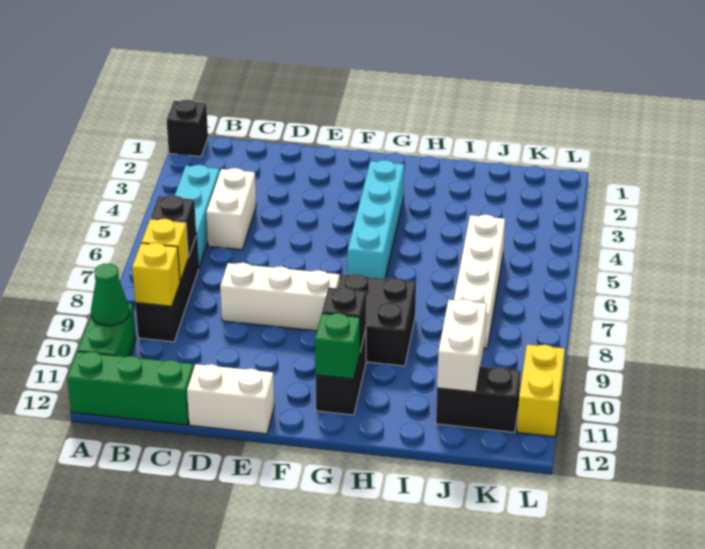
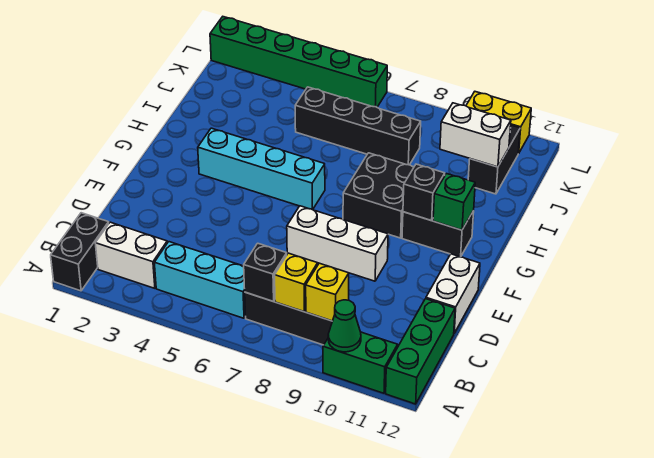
black brick A1 level 1 -> black brick A1:B1 level 1
white brick C4:C5 level 1 -> white brick B2:B3 level 1
white brick D8:F8 level 1 -> white brick E7:E9 level 1
white brick J5:J8 level 1 -> black brick J5:J8 level 1
none -> green brick L1:L6 level 1

